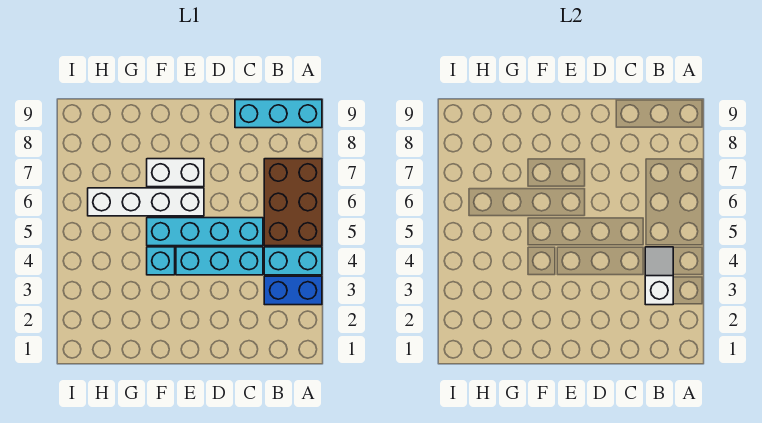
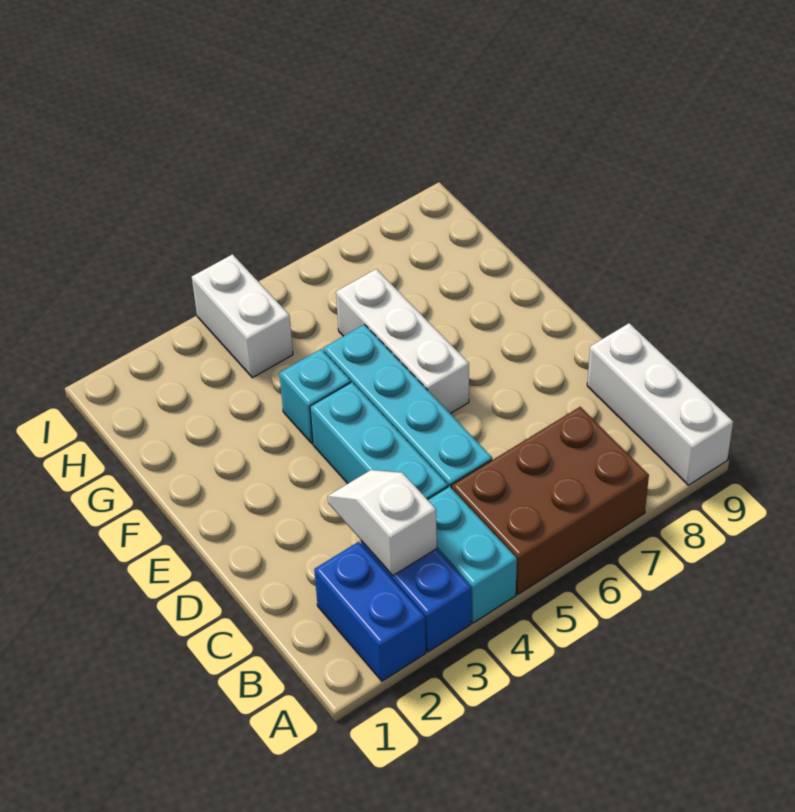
none -> blue brick A2:B2 level 1
cyan brick A9:C9 level 1 -> white brick A9:C9 level 1
white slope B3:B4 level 2 top 3 -> white slope B3:C3 level 2 top B
white brick E6:H6 level 1 -> white brick E6:G6 level 1
white brick E7:F7 level 1 -> white brick H4:I4 level 1

